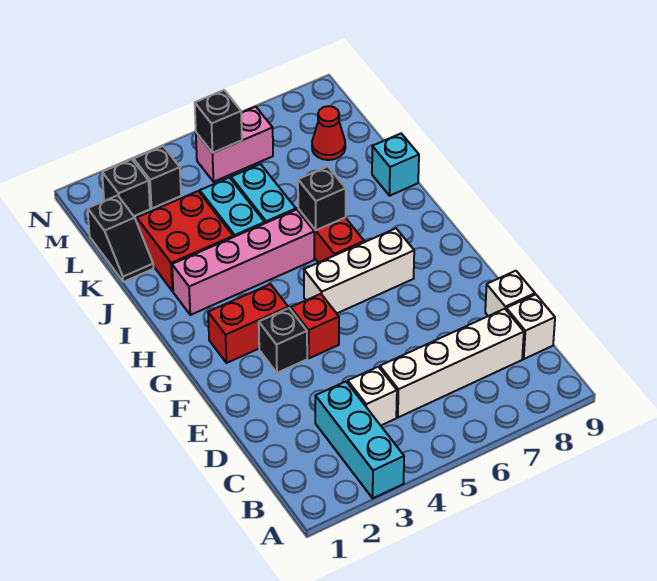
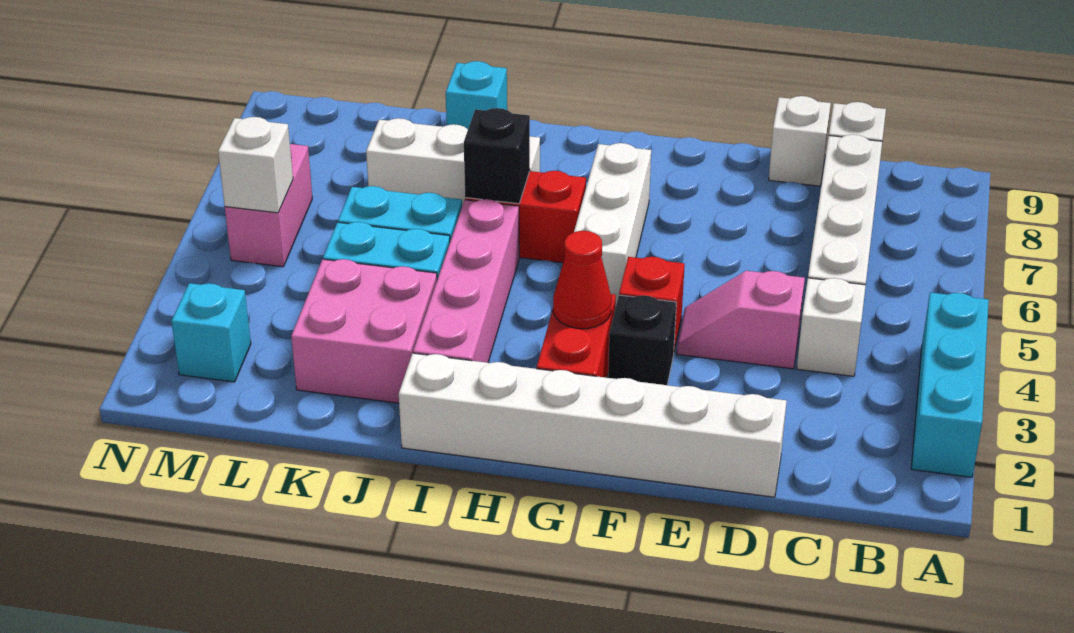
cyan brick A3:C3 level 1 -> cyan brick A2:A4 level 1
none -> white brick D1:I1 level 1
none -> pink slope D4:E4 level 1 top D
none -> white brick I7:K7 level 1
red brick J2:K3 level 1 -> pink brick J2:K3 level 1
black slope K1:L1 level 1 top L -> none
red cone L8 level 1 -> red cone G3 level 2
black brick M2 level 1 -> cyan brick M2 level 1
black brick M3 level 1 -> none
black brick M5 level 2 -> white brick M5 level 2

